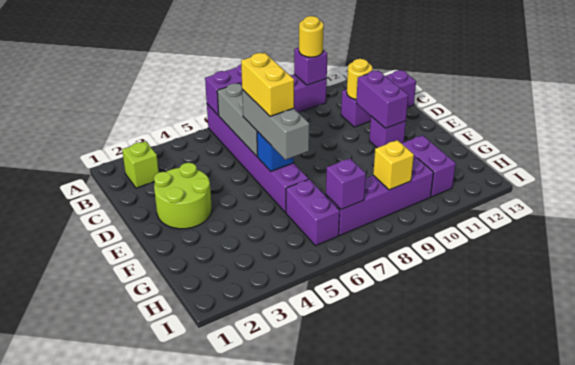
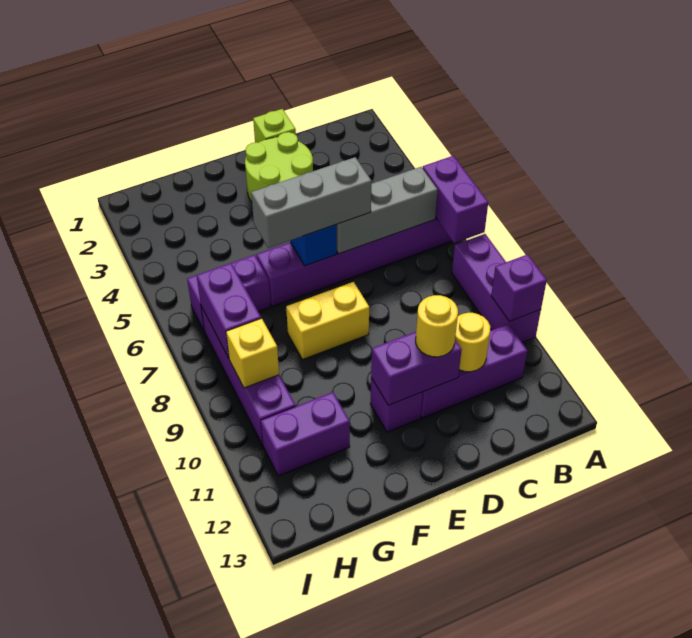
yellow round brick A10 level 3 -> yellow round brick D11 level 3
lime brick B2 level 1 -> lime brick D1 level 1
purple brick C11:C13 level 1 -> purple brick B11:D11 level 1
yellow brick D6:E6 level 4 -> yellow brick E8:F8 level 1
purple brick H7 level 2 -> purple brick H7:H8 level 2

